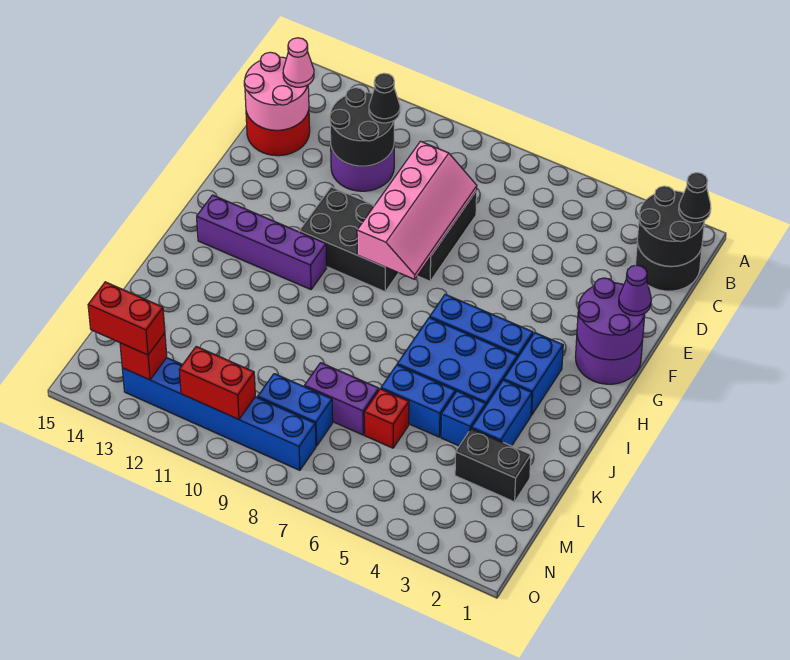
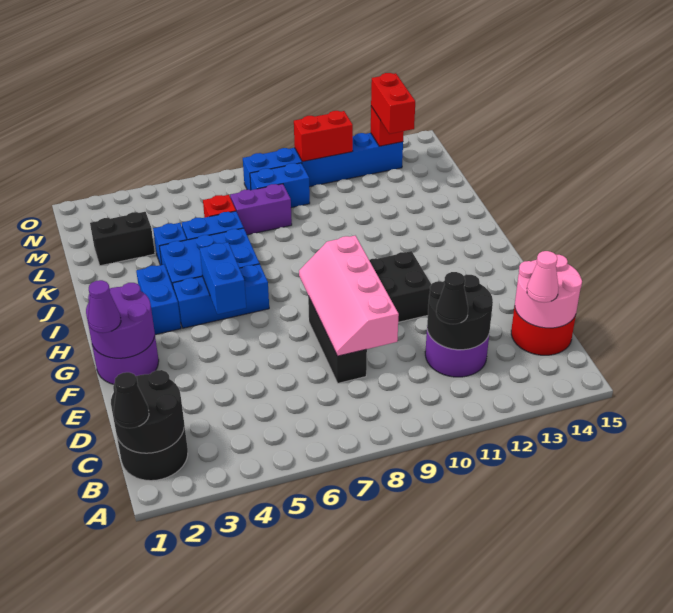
purple brick H11:H14 level 1 -> none
blue brick J3:K3 level 1 -> blue brick G5:H5 level 2
red brick N13:N14 level 3 -> red brick M13:N13 level 3

